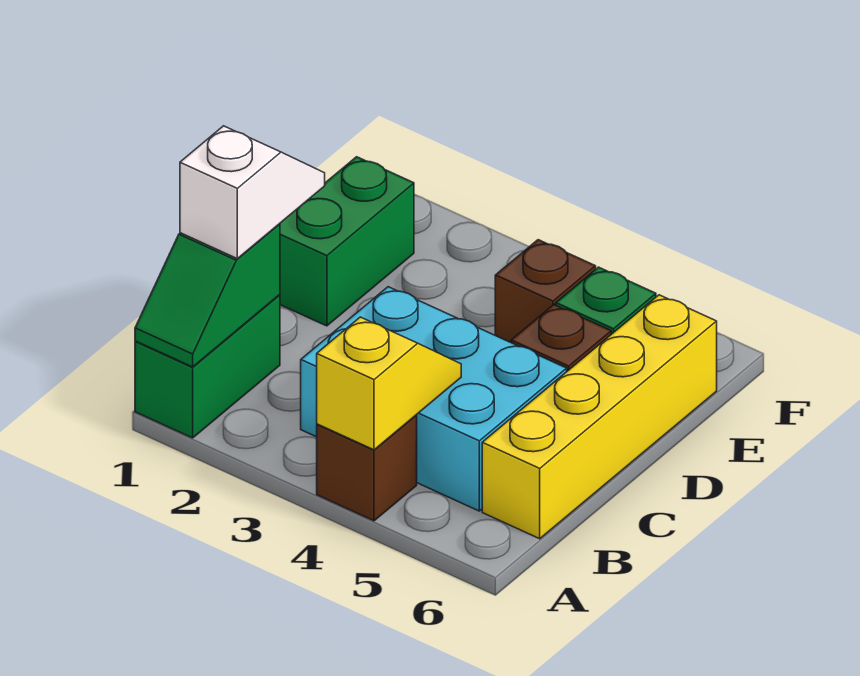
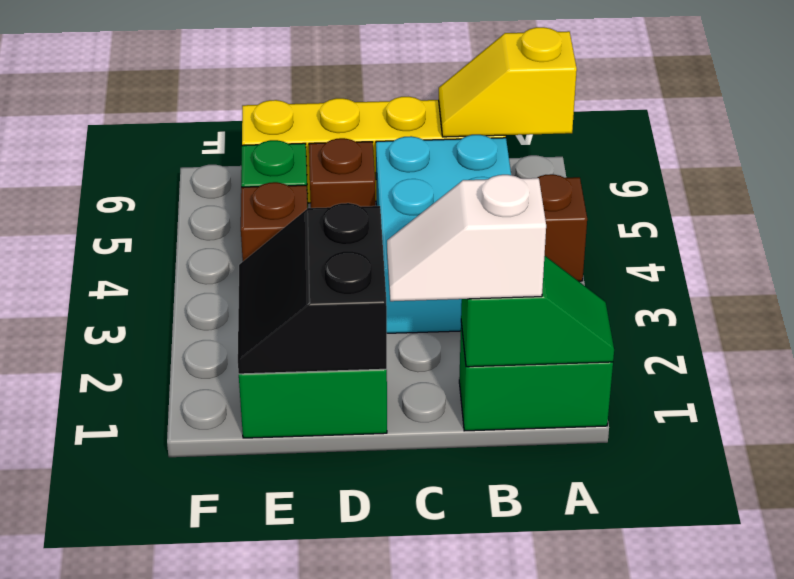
yellow slope A4:B4 level 2 top A -> yellow slope A6:B6 level 2 top A
none -> black slope D1:E2 level 2 top D

